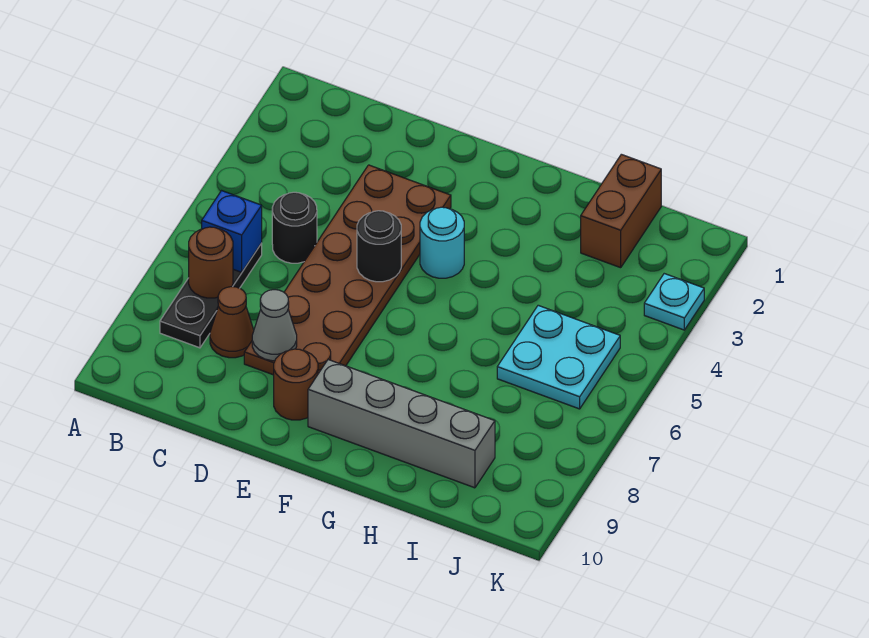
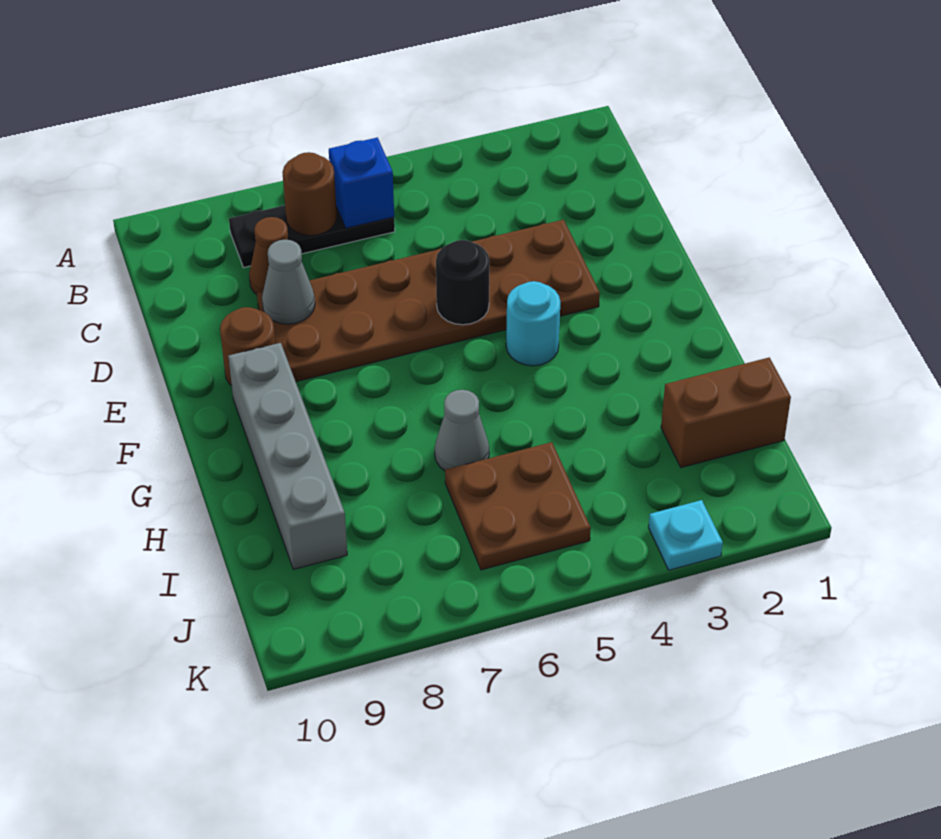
black round brick C5 level 1 -> none
none -> grey cone H6 level 1
cyan plate I5:J6 level 1 -> brown plate I5:J6 level 1

